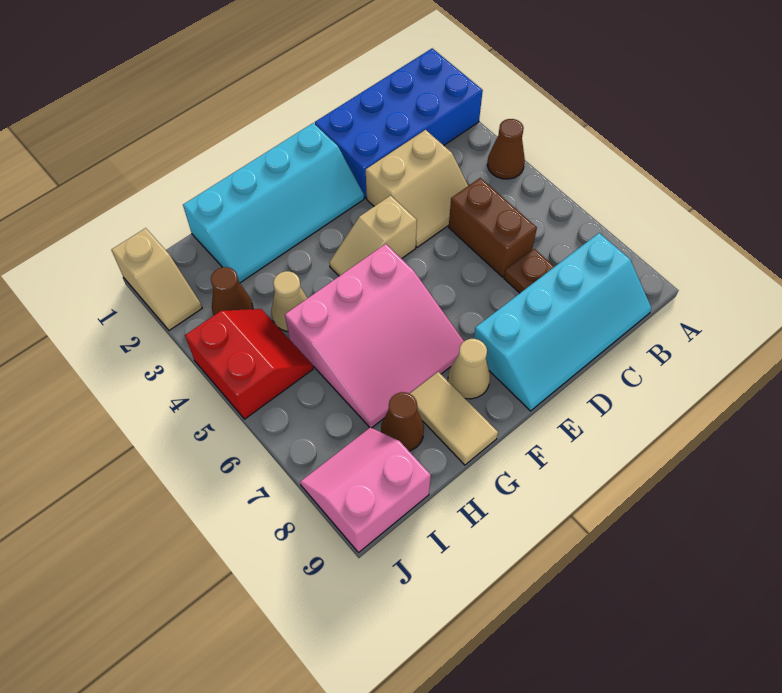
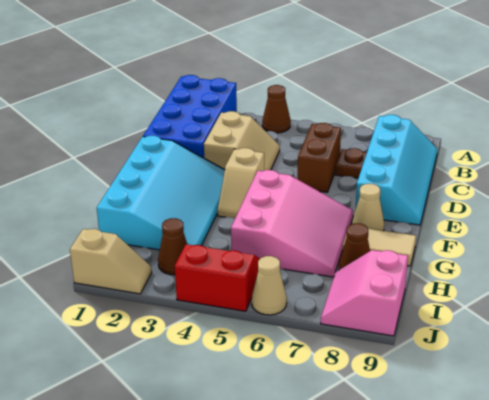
brown brick C5:C6 level 1 -> brown brick C6:D6 level 1
cyan slope E1:H2 level 1 top 1 -> cyan slope E1:H3 level 1 top 1
tan cone H4 level 1 -> tan cone J6 level 1

